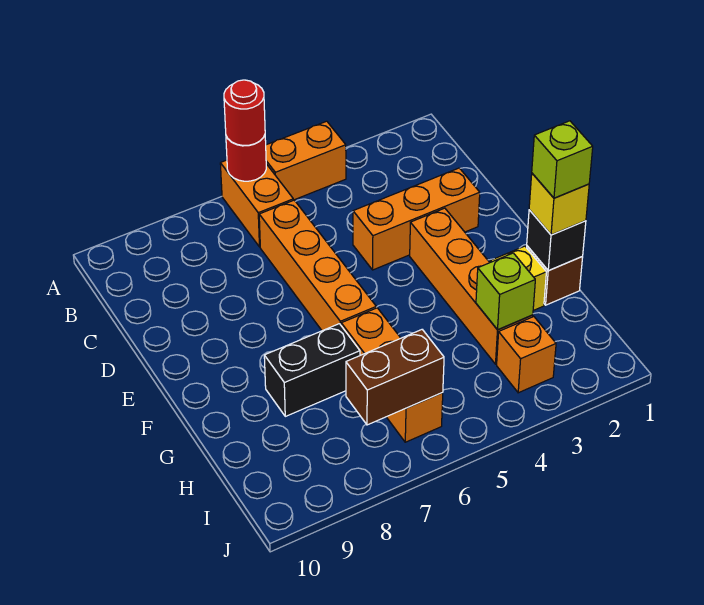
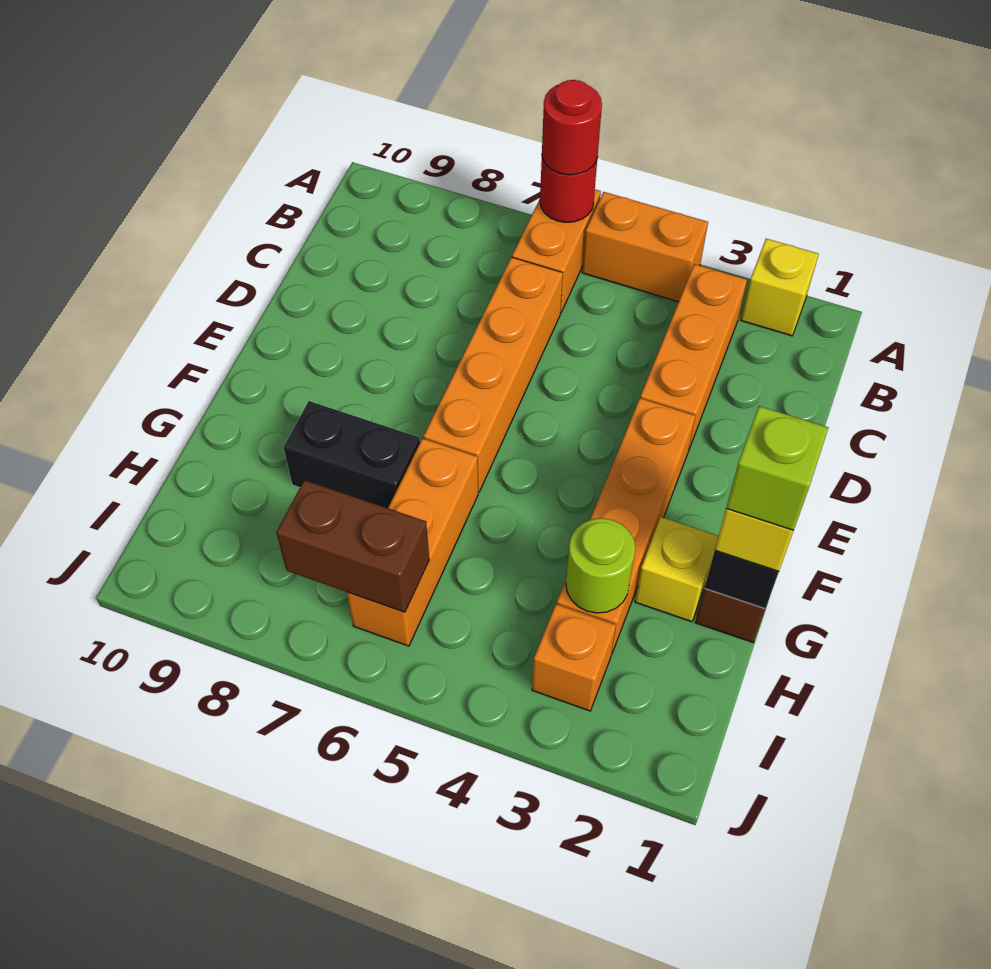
none -> yellow brick A2 level 1
orange brick D2:D4 level 1 -> orange brick B3:D3 level 1
lime brick H3 level 2 -> lime round brick H3 level 2

